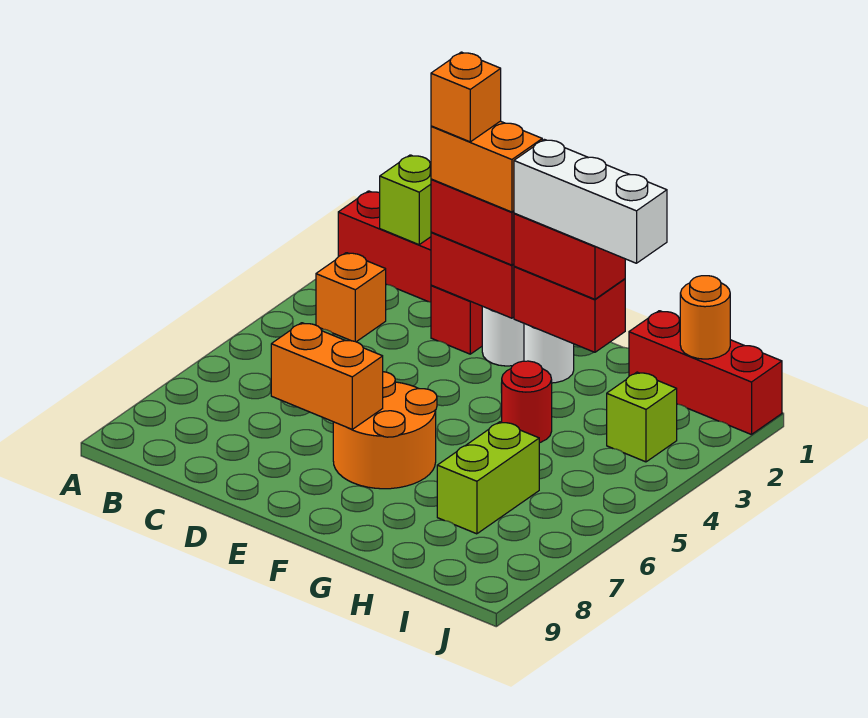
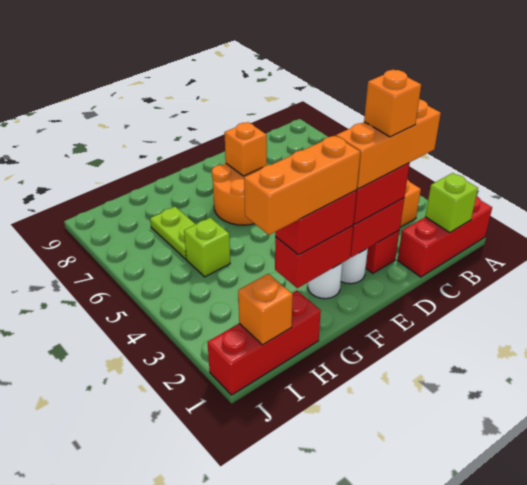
orange brick D2:E2 level 4 -> orange brick C2:E2 level 4
orange brick D7:E7 level 2 -> orange brick E7 level 2
white brick F2:H2 level 4 -> orange brick F2:H2 level 4
red round brick G4 level 1 -> none
lime brick H6:H7 level 1 -> lime plate H6:H7 level 1
orange round brick I1 level 2 -> orange brick I1 level 2
lime brick I3 level 1 -> lime brick H5 level 1

